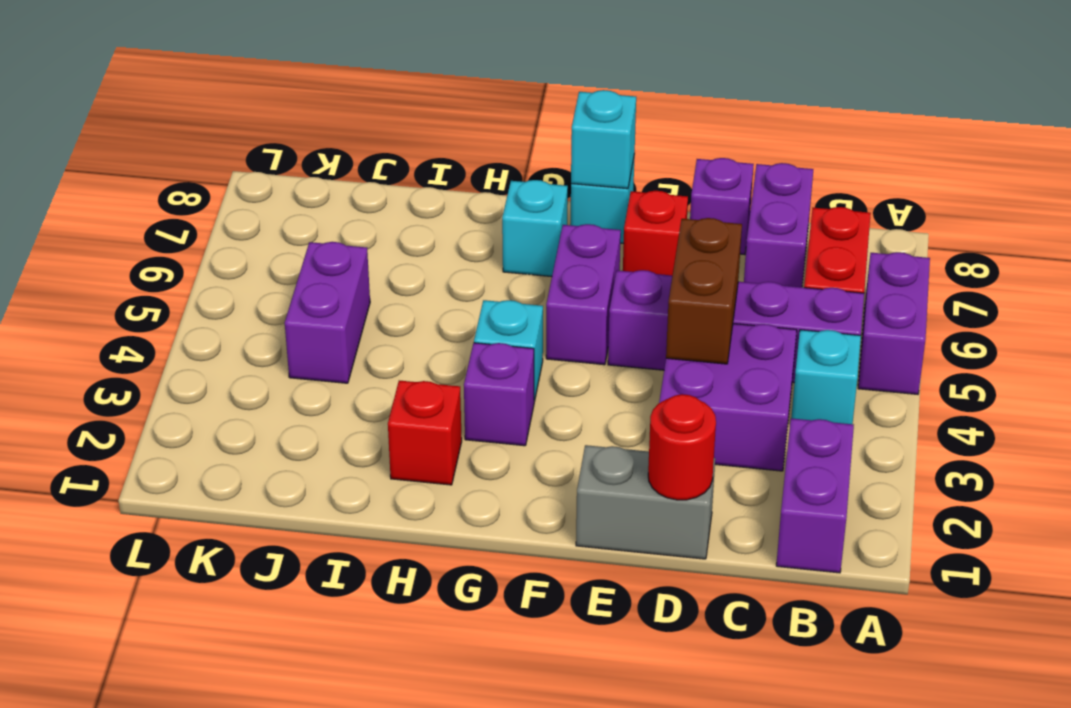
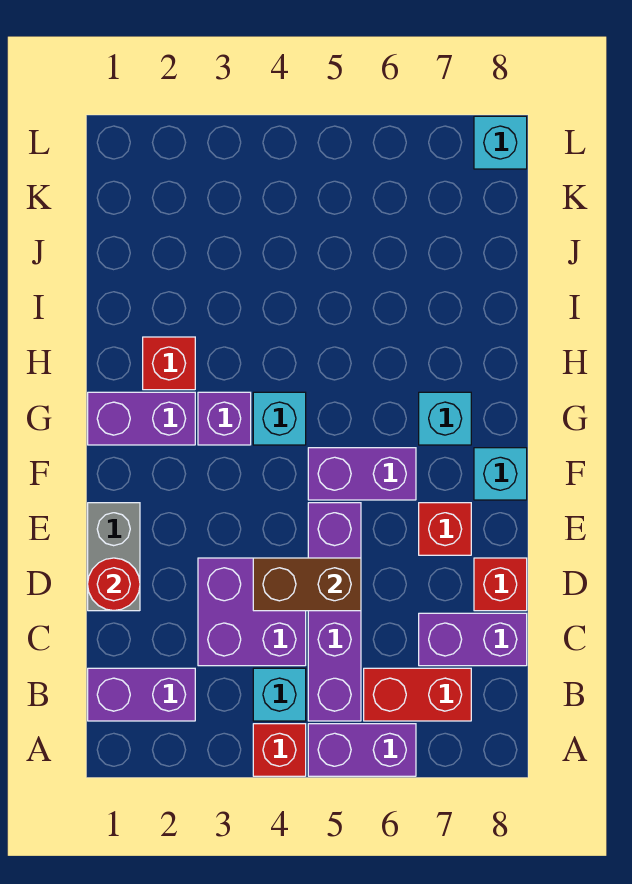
none -> red brick A4 level 1
purple brick D8 level 1 -> red brick D8 level 1
cyan brick F8 level 2 -> cyan brick L8 level 1
purple brick J4:J5 level 1 -> purple brick G1:G2 level 1

